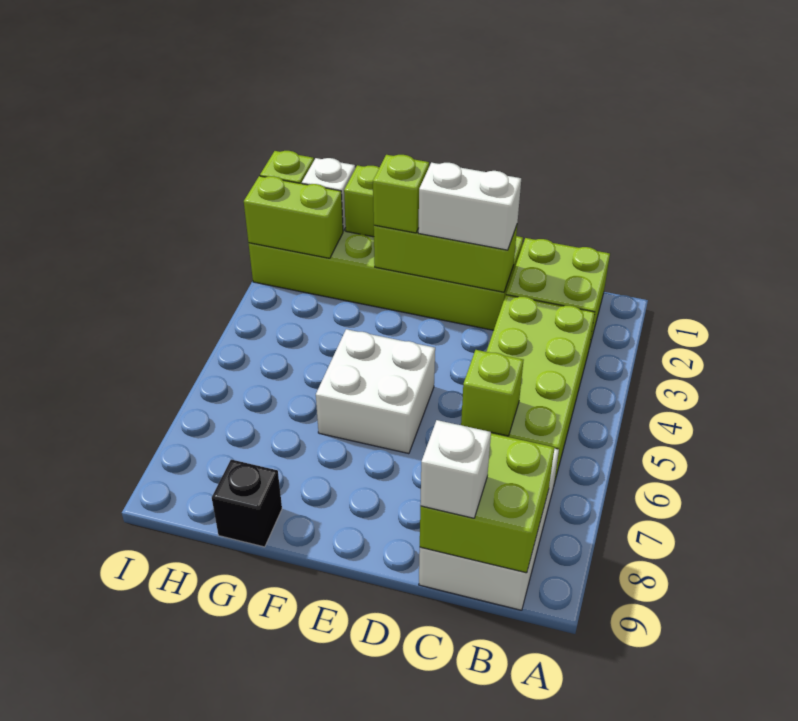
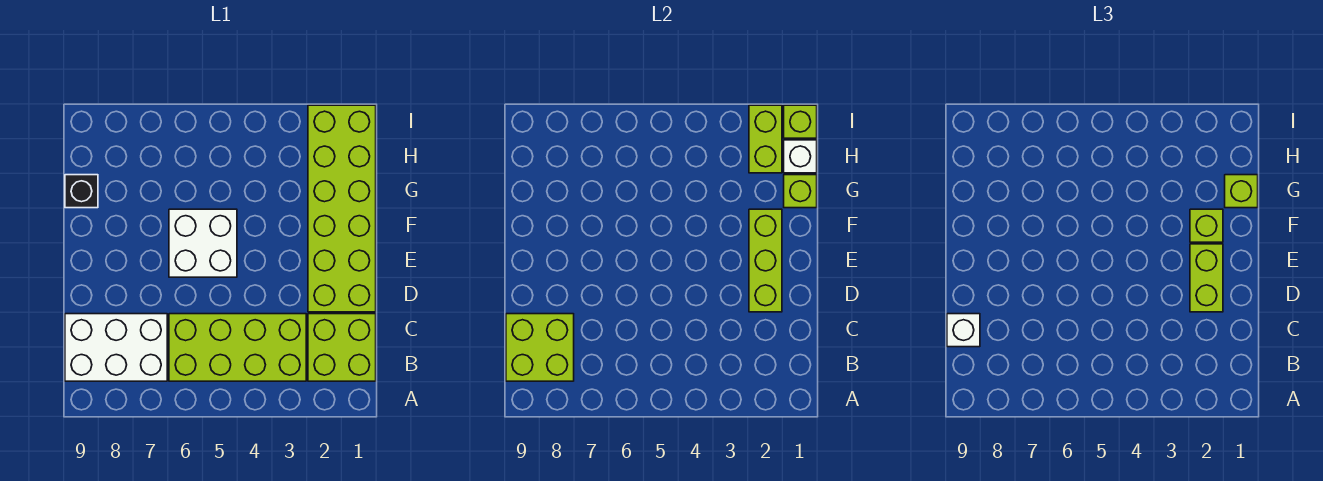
lime brick C6 level 2 -> lime brick G1 level 3
white brick D2:E2 level 3 -> lime brick D2:E2 level 3

